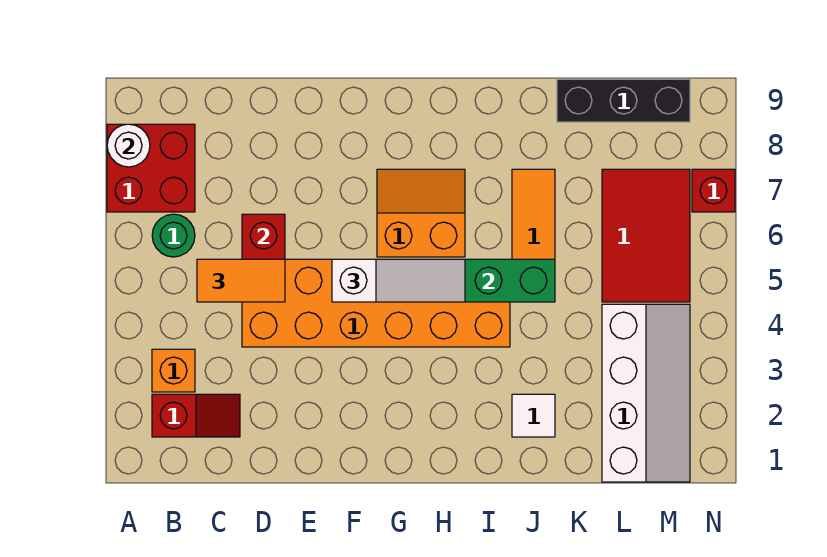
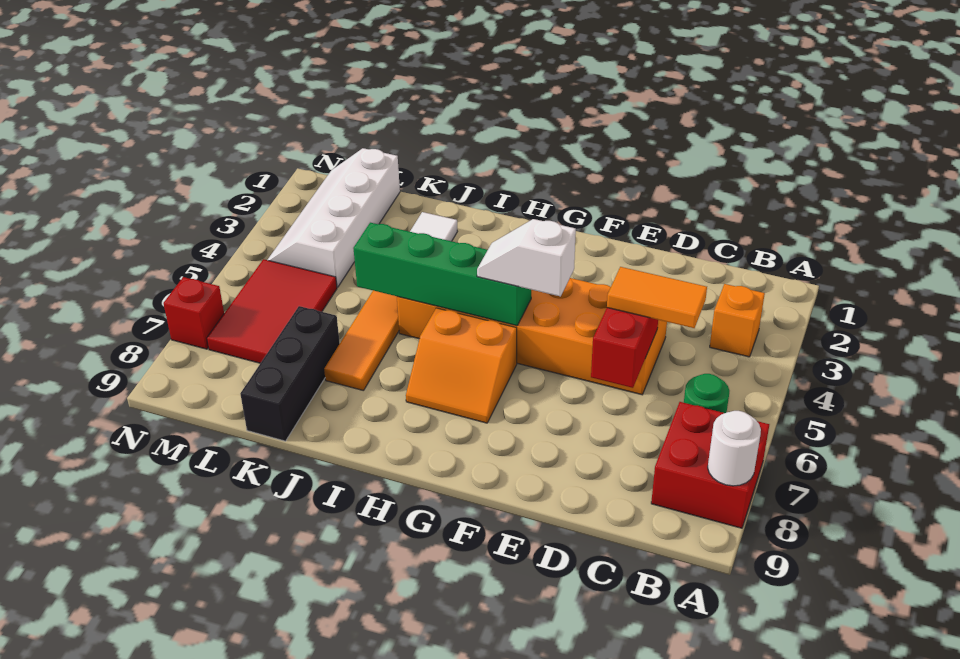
red slope B2:C2 level 1 top B -> none
white slope F5:H5 level 3 top F -> white slope F5:G5 level 3 top F
black brick K9:M9 level 1 -> black brick K7:K9 level 1

